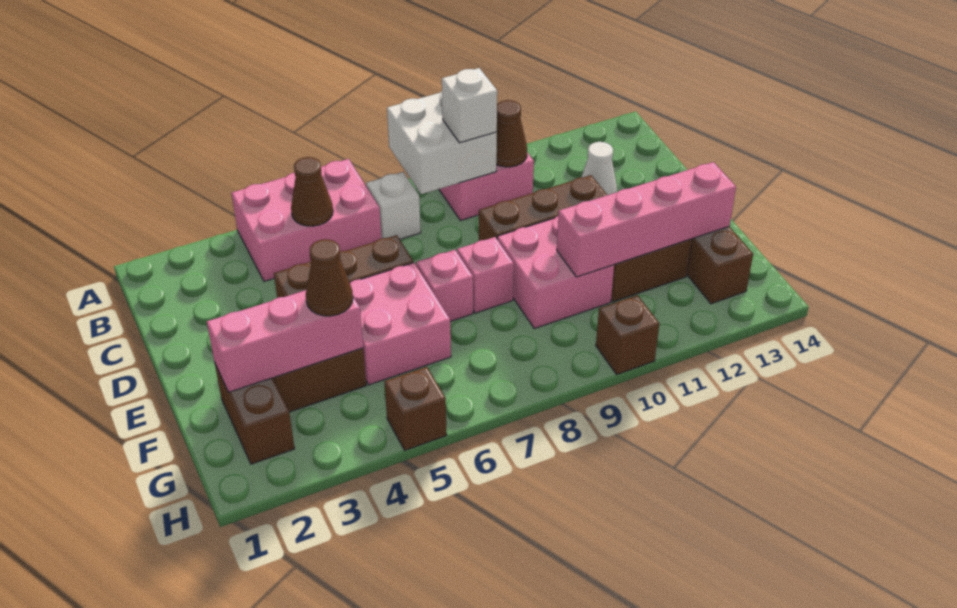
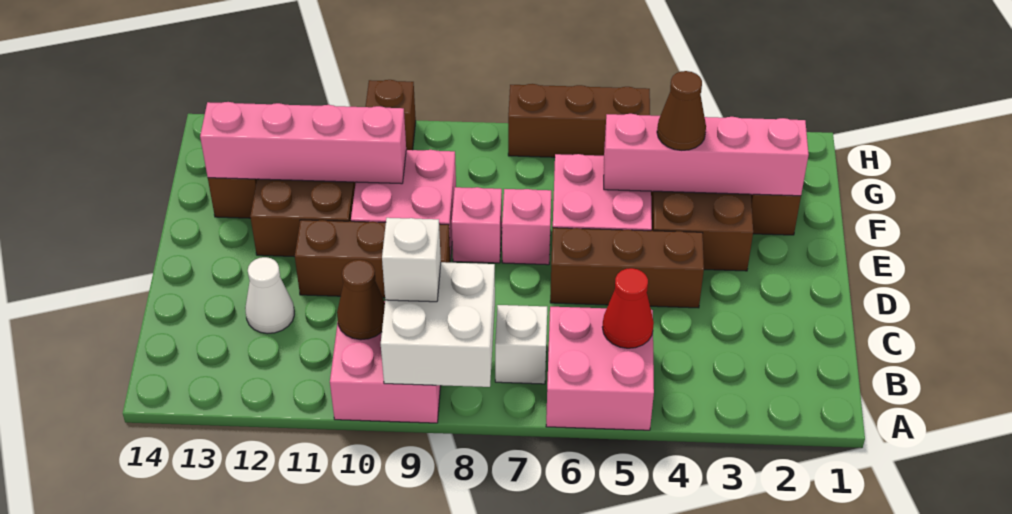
pink brick A4:B6 level 1 -> pink brick A5:B6 level 1
brown cone B5 level 2 -> red cone B5 level 2
pink brick F2:F4 level 2 -> pink brick F2:F5 level 2
brown brick H5 level 1 -> brown brick H5:H7 level 1

